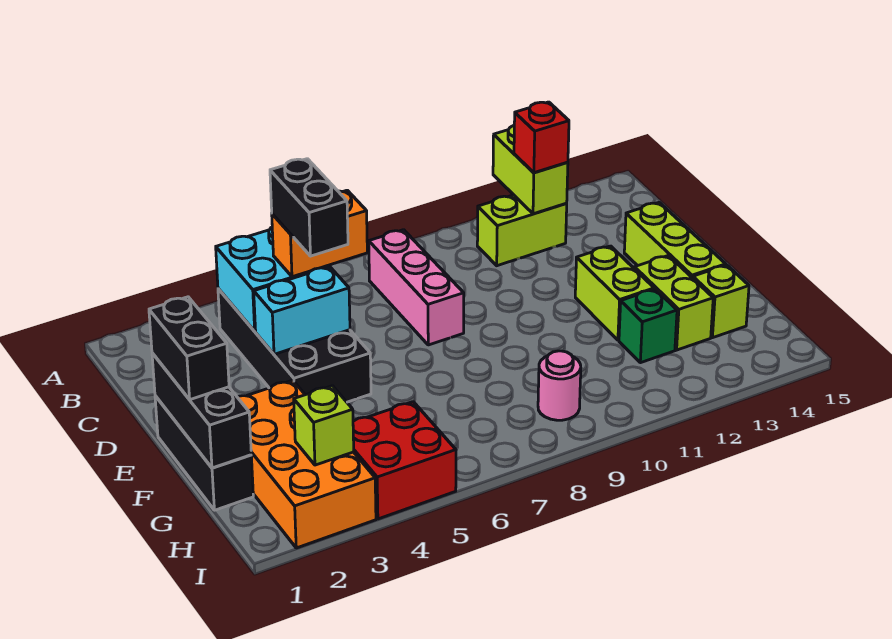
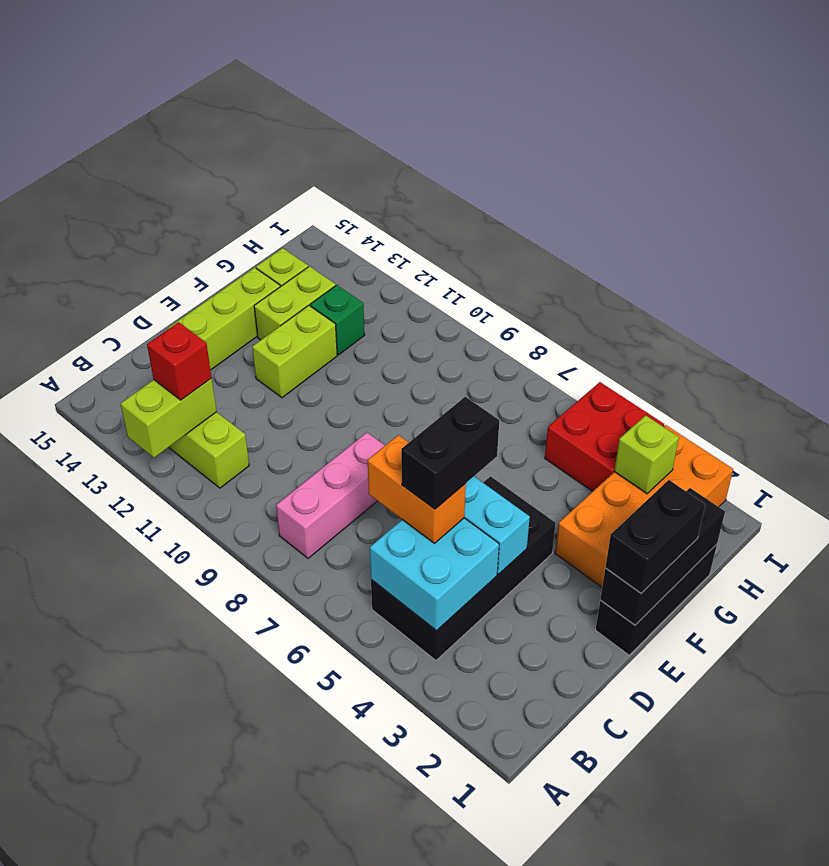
pink round brick H9 level 1 -> none

